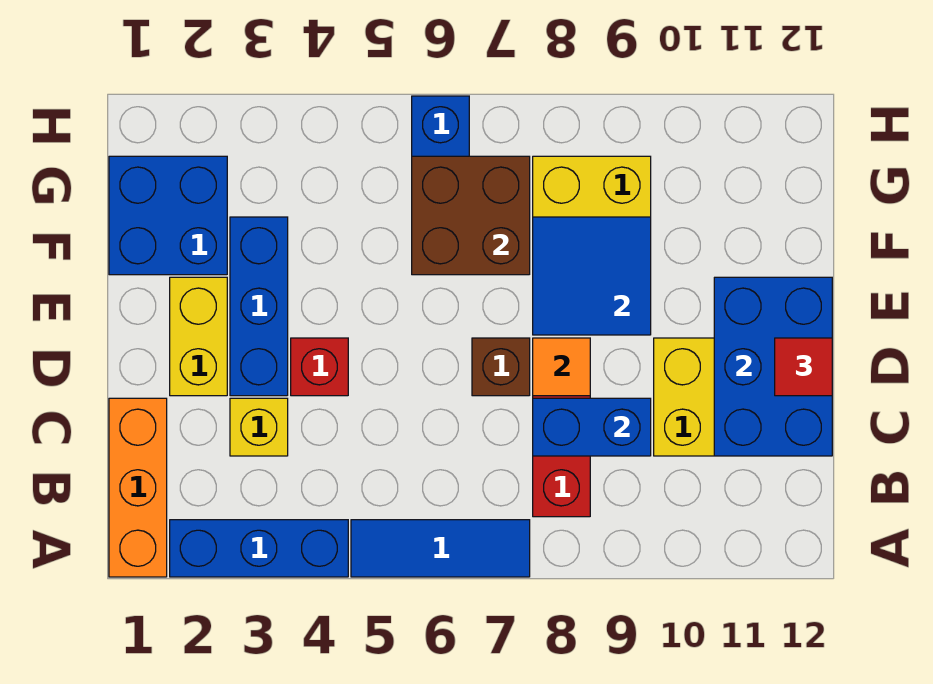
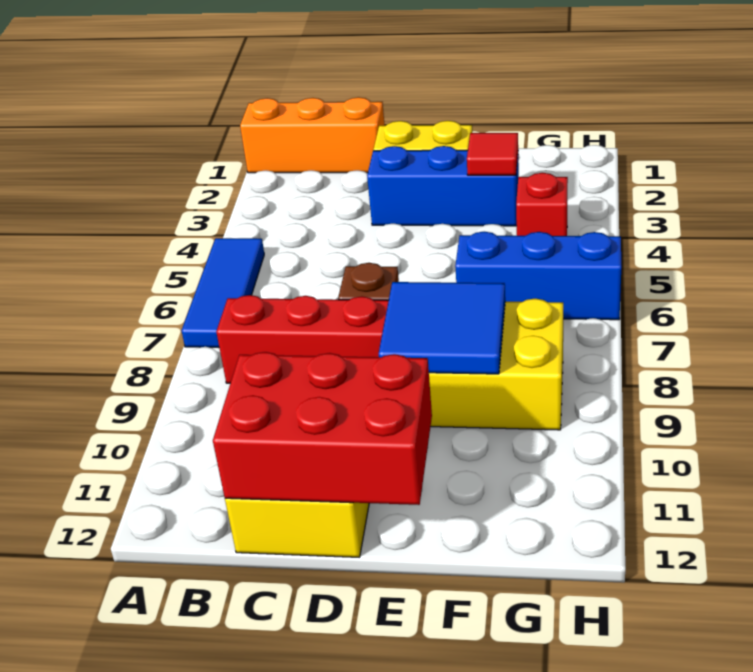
blue brick A2:A4 level 1 -> none
yellow brick C3 level 1 -> none
blue brick C8:C9 level 2 -> none
blue brick C11:E12 level 2 -> red brick C11:E12 level 2
red brick D4 level 1 -> red brick G4 level 1
orange tile D8 level 2 -> none
red tile D12 level 3 -> red tile F3 level 2
blue brick F1:G2 level 1 -> none
brown brick F6:G7 level 2 -> none

